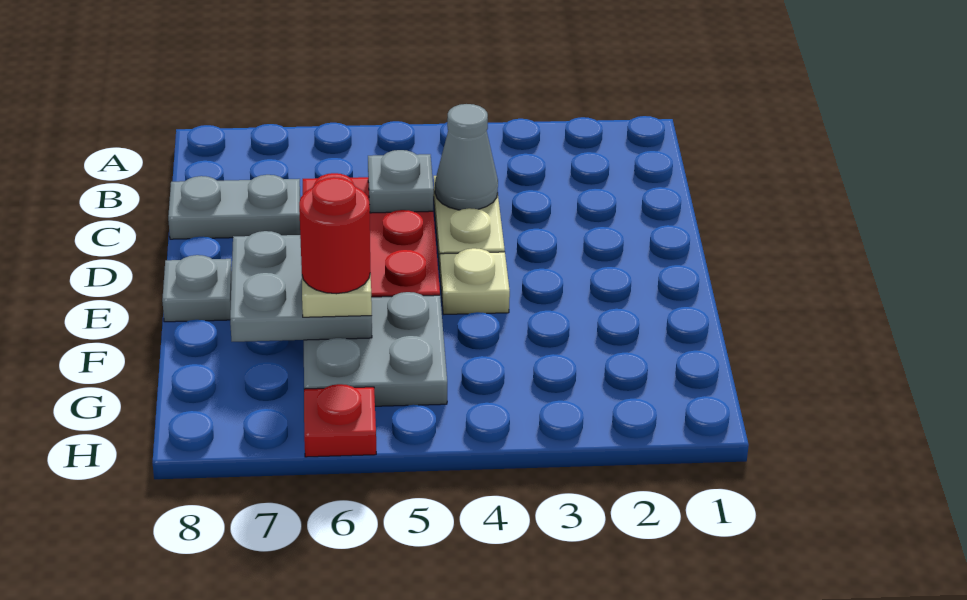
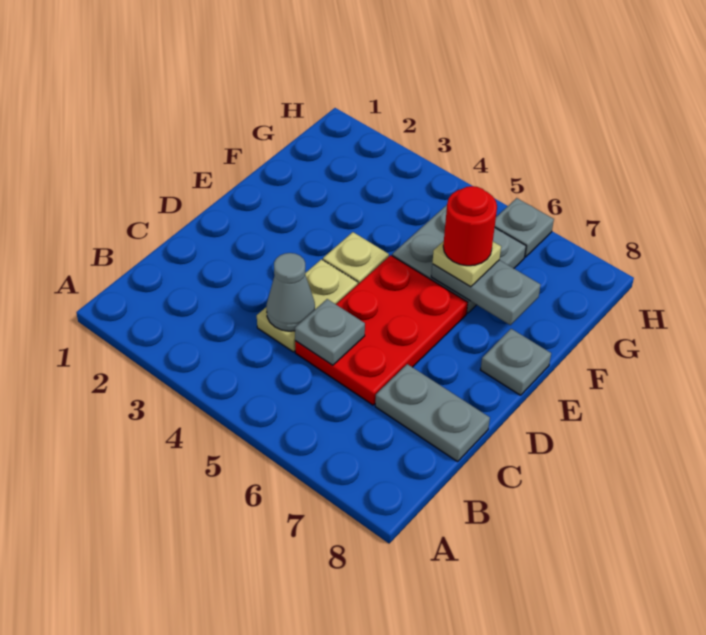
grey plate E6:F7 level 2 -> grey plate F6:F7 level 2
red plate H6 level 1 -> grey plate H6 level 1

